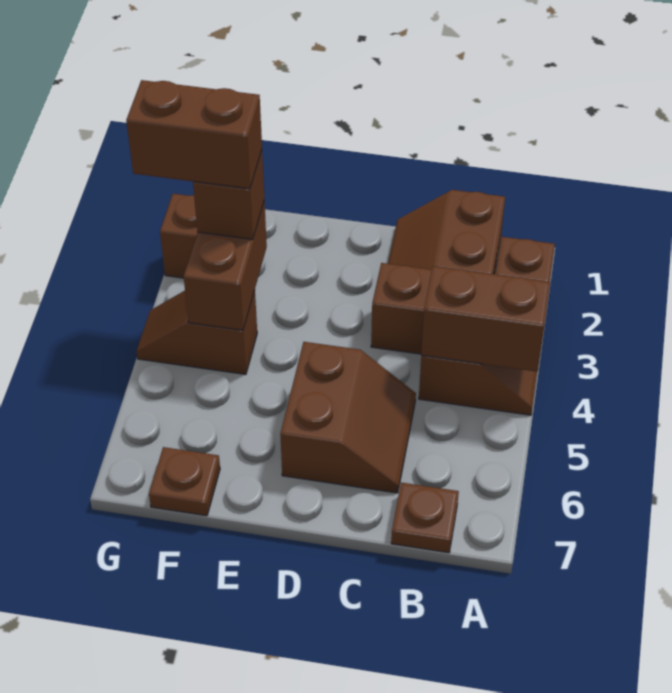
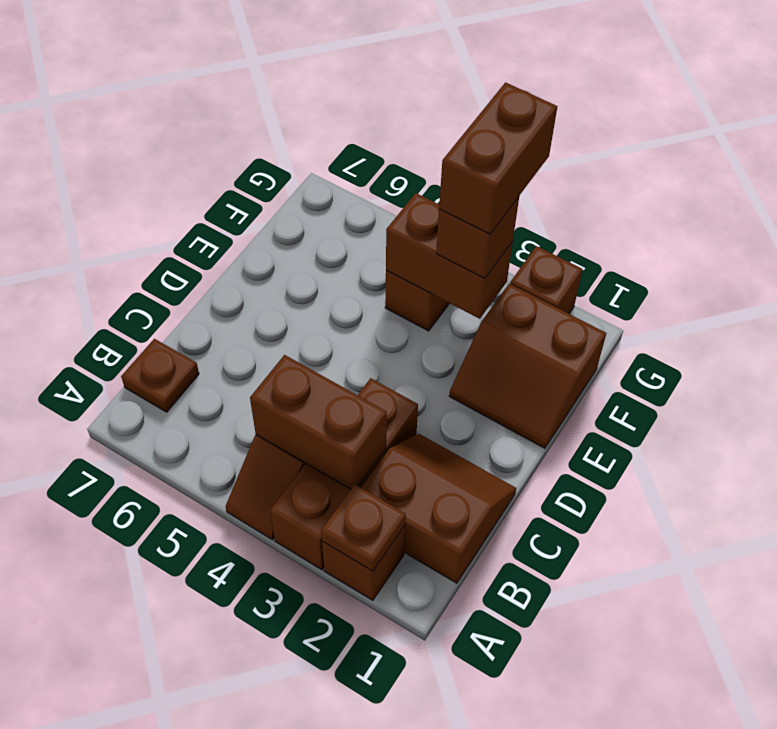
brown brick A4:B4 level 2 -> brown brick B3:B4 level 2
brown slope C5:D6 level 1 top D -> brown slope E1:F2 level 1 top F
brown plate F7 level 1 -> brown plate A2 level 2

